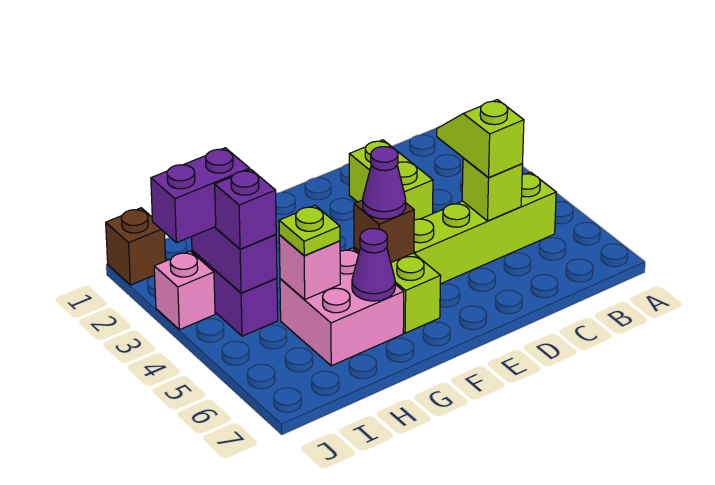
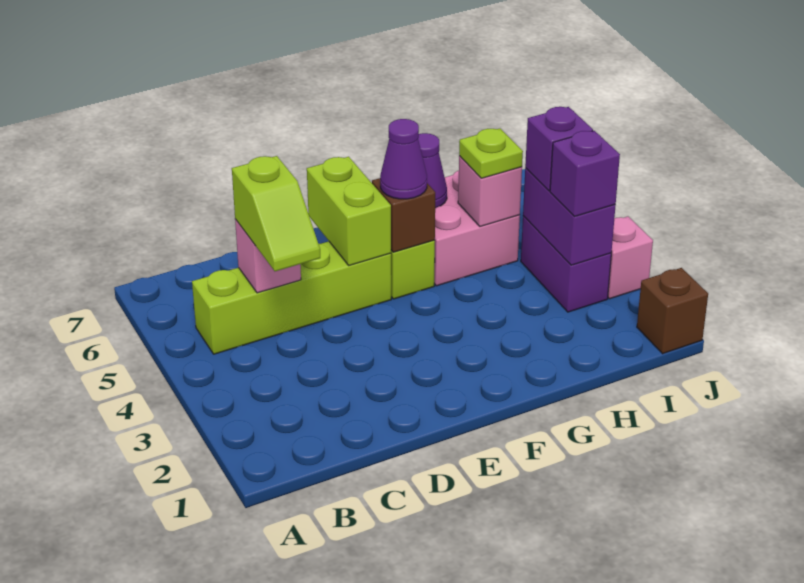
lime brick C5 level 2 -> pink brick C5 level 2
lime brick D2:D3 level 1 -> lime brick E5:E6 level 2
purple brick I3:J3 level 3 -> purple brick I3 level 3

